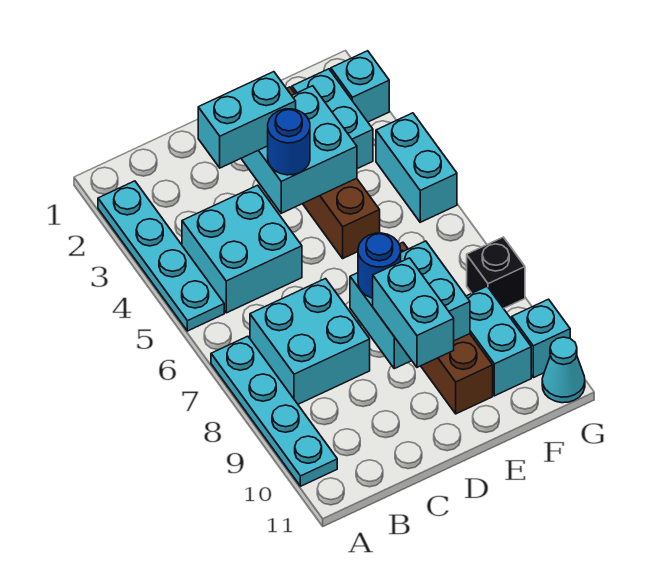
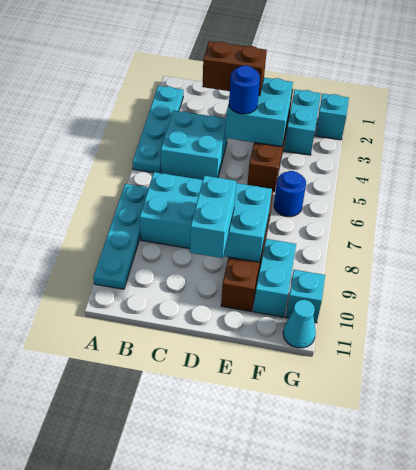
cyan brick C3:D3 level 3 -> brown brick C3:D3 level 3
blue round brick D8 level 3 -> blue round brick F6 level 1
cyan brick G4:G5 level 1 -> none
black brick G8 level 1 -> none

